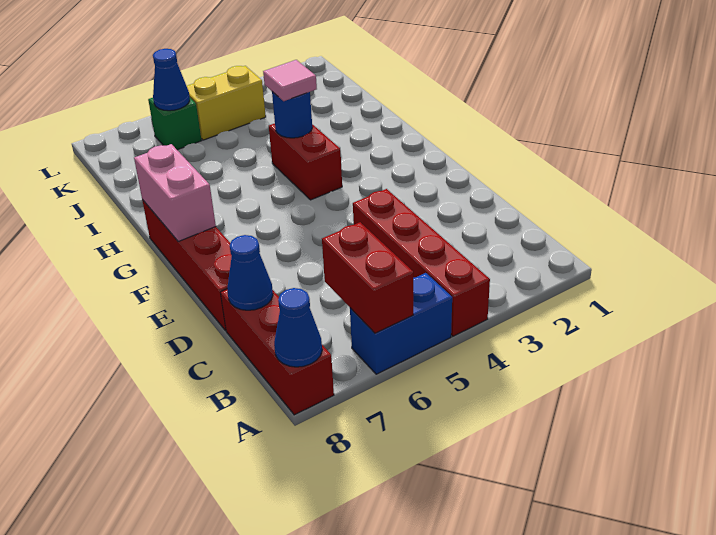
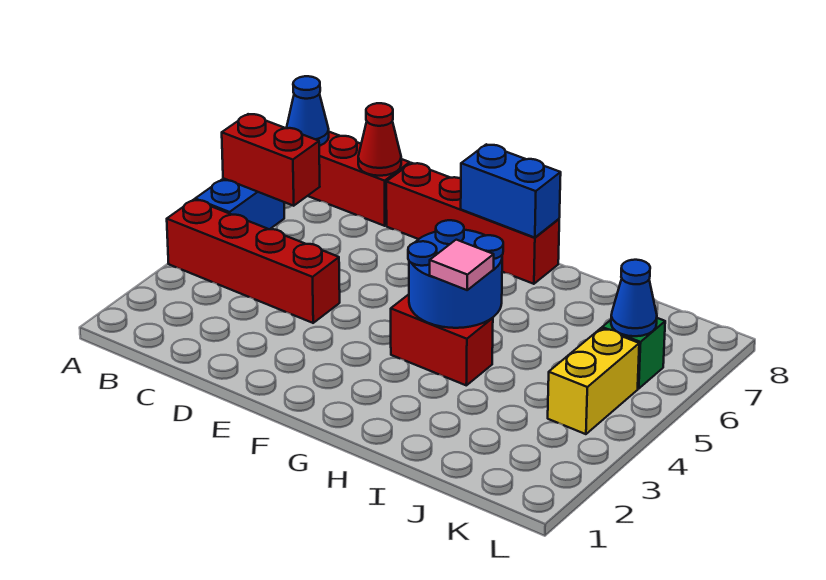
blue cone C8 level 2 -> red cone C8 level 2
pink brick F8:G8 level 2 -> blue brick F8:G8 level 2
blue round brick H4 level 2 -> blue round brick G4:H5 level 2

